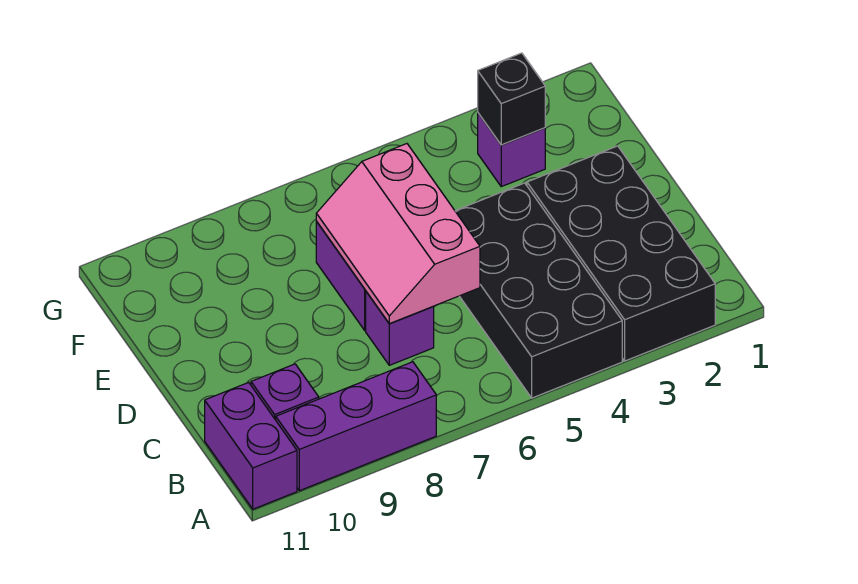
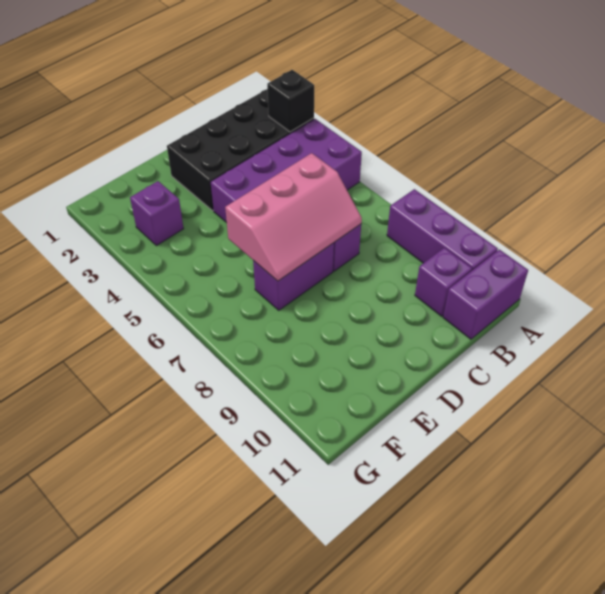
black brick A4:D5 level 1 -> purple brick A4:D5 level 1
black brick F3 level 2 -> black brick A3 level 2

